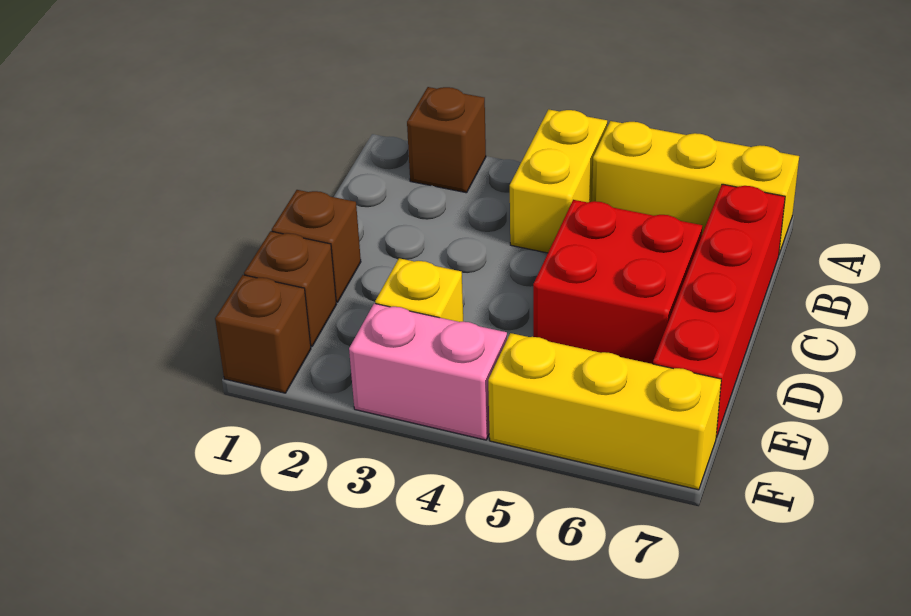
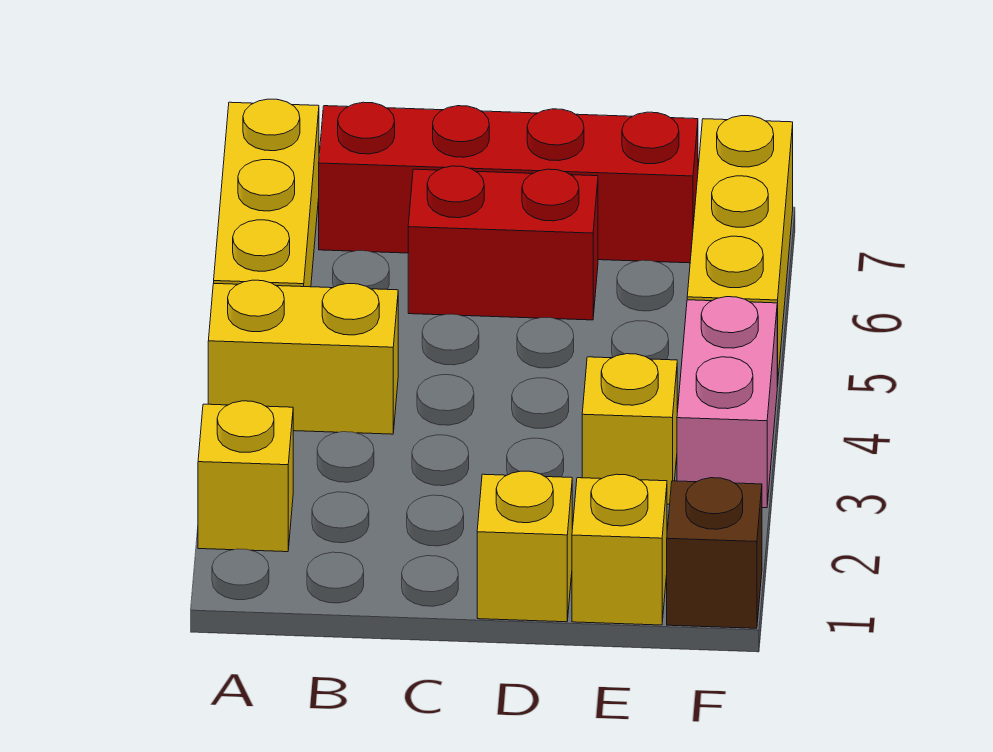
brown brick A2 level 1 -> yellow brick A2 level 1
red brick C5:D6 level 1 -> red brick C6:D6 level 1
brown brick D1 level 1 -> yellow brick D1 level 1
brown brick E1 level 1 -> yellow brick E1 level 1

